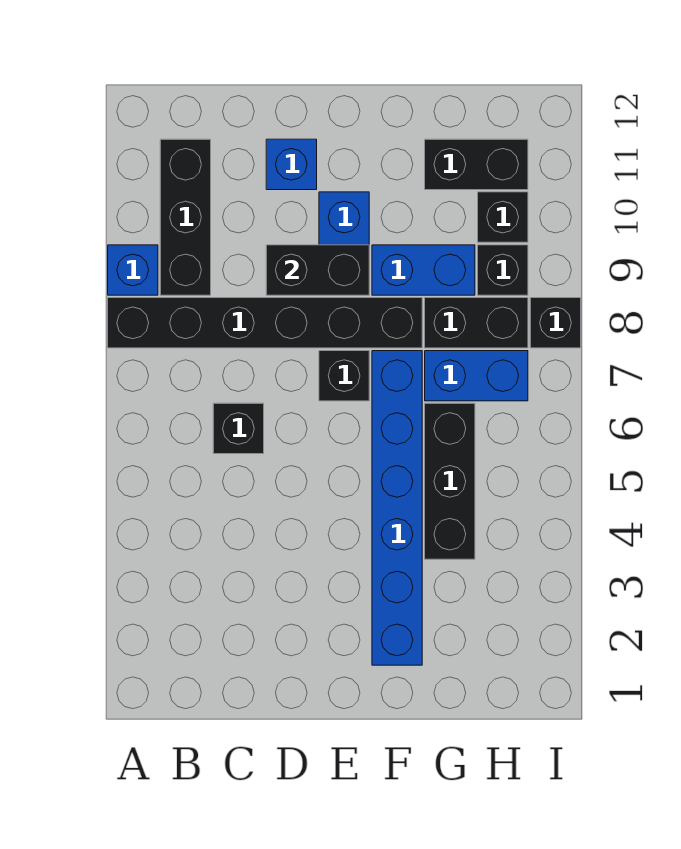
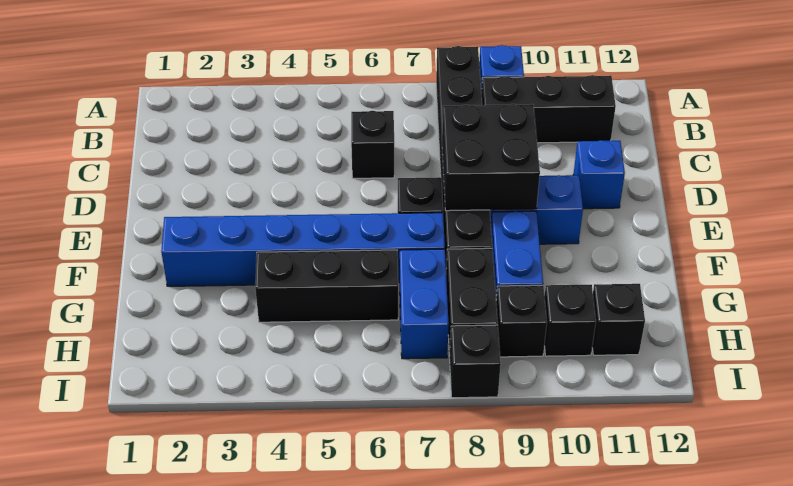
black brick D9:E9 level 2 -> black brick D8:E9 level 2
black brick G11:H11 level 1 -> black brick H11 level 1

